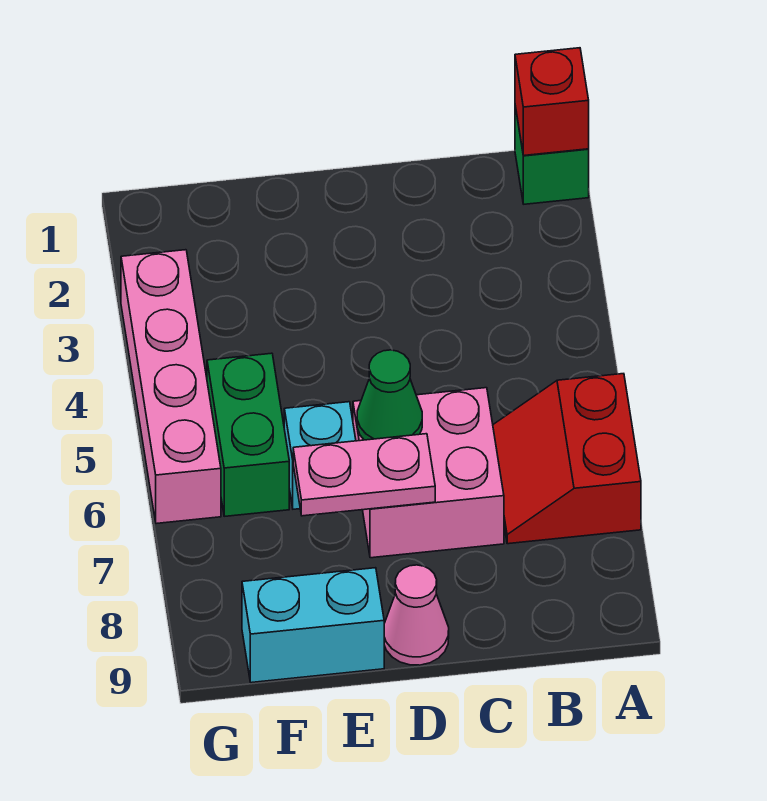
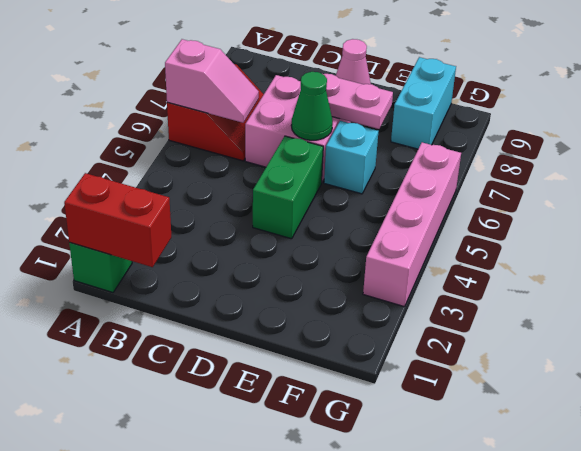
red brick A1 level 2 -> red brick A1:B1 level 2
none -> pink slope A6:B6 level 2 top A
cyan brick E9:F9 level 1 -> cyan brick F8:F9 level 1
green brick F5:F6 level 1 -> green brick D4:D5 level 1

